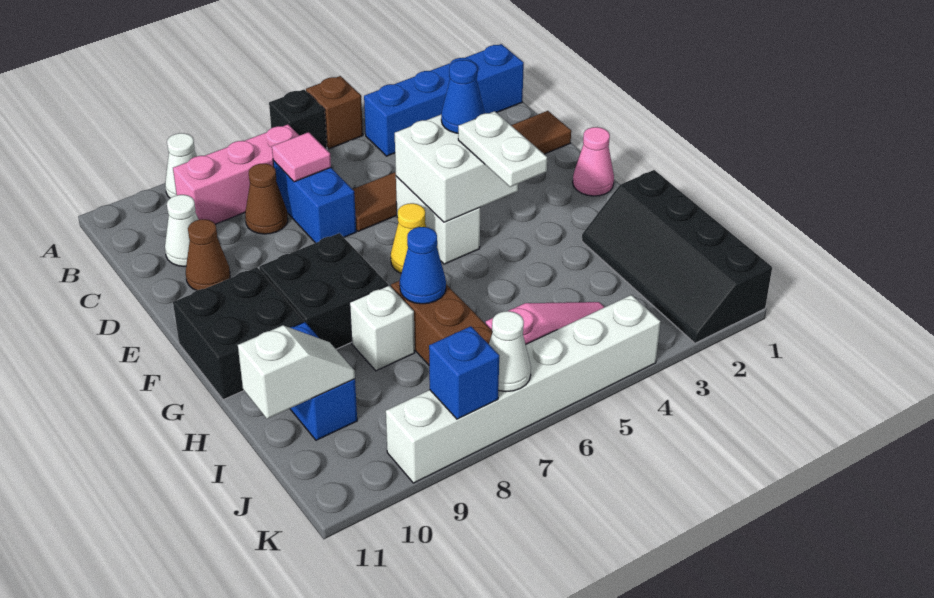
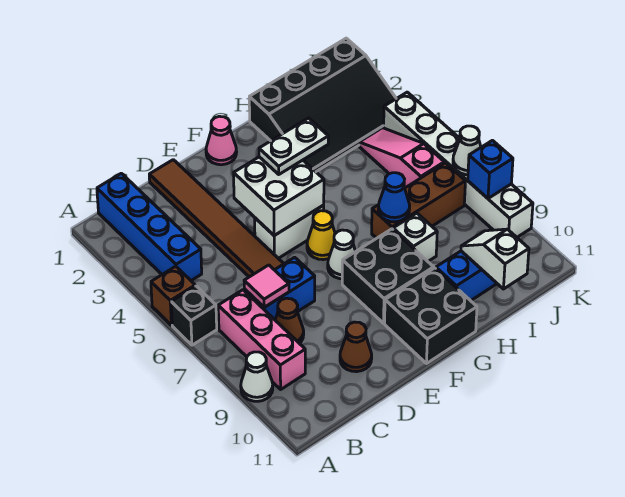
white cone C10 level 1 -> white cone F7 level 1
blue cone E4 level 3 -> none
black slope H1:K2 level 1 top 1 -> black slope H1:K3 level 1 top 1

